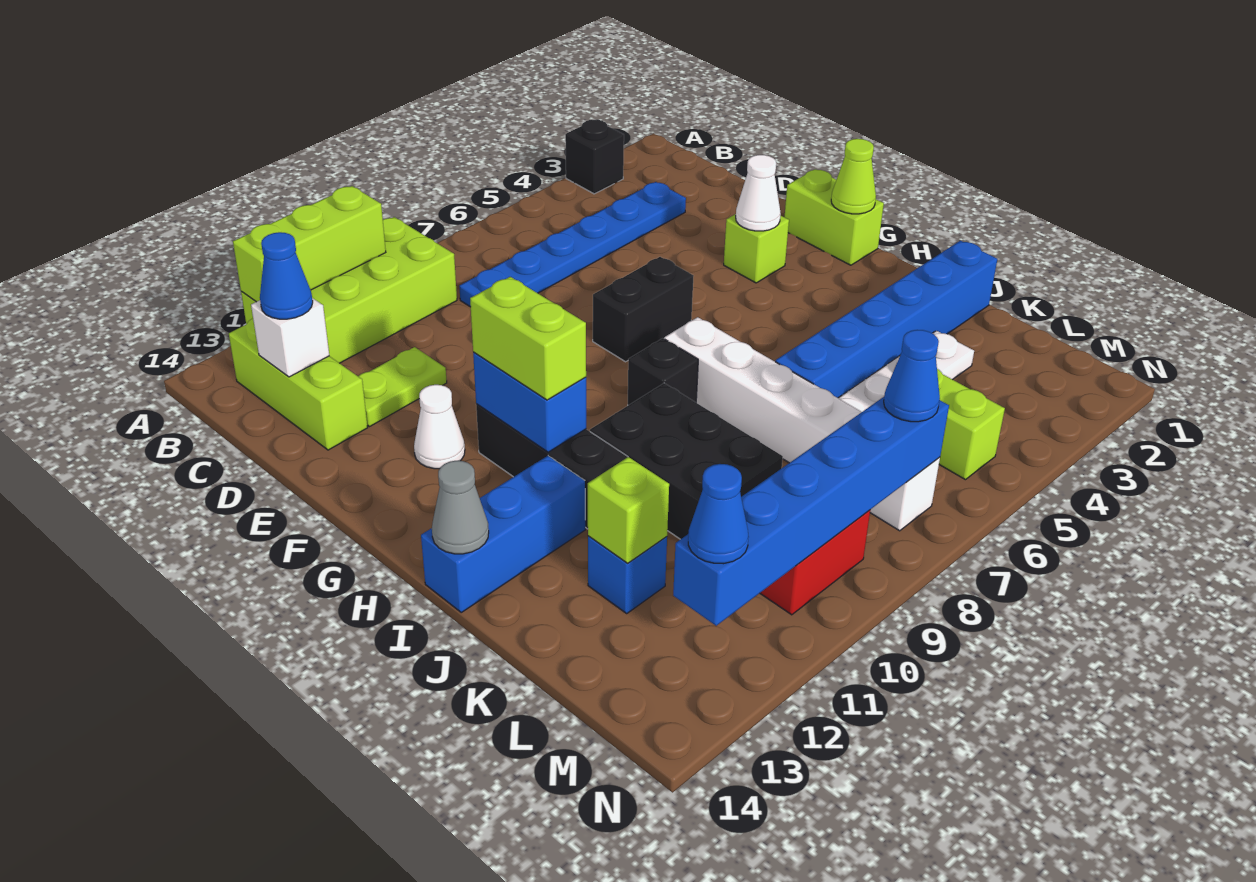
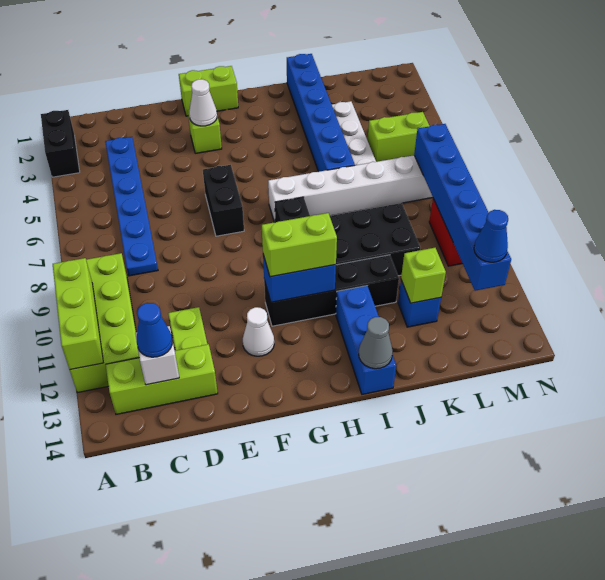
black brick A3 level 1 -> black brick A2:A3 level 1
lime cone G1 level 2 -> none
blue cone M7 level 3 -> none

